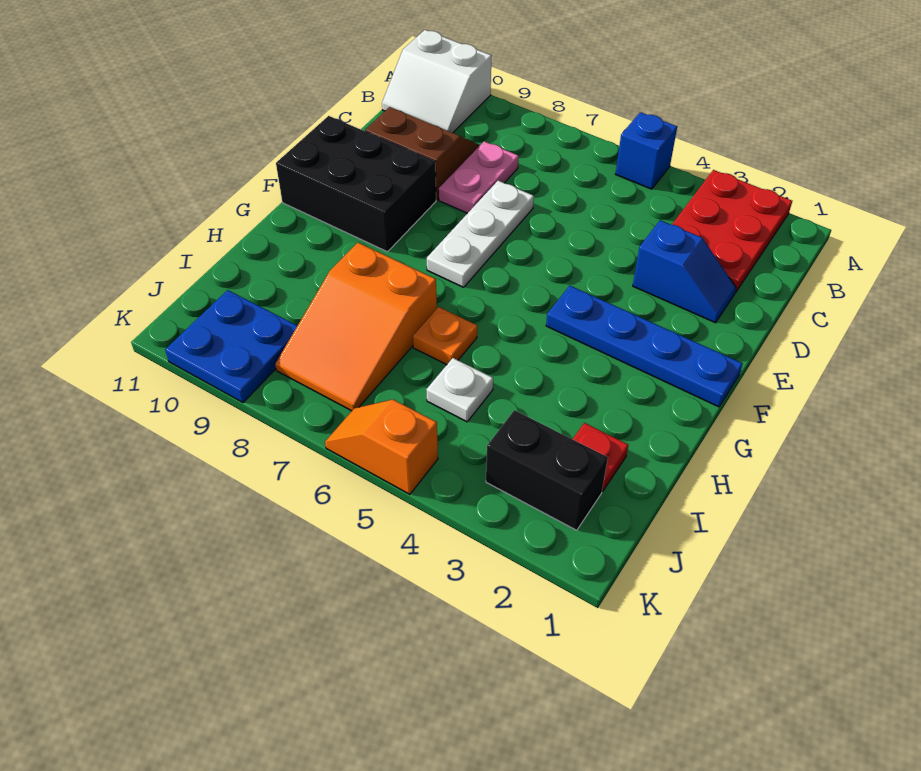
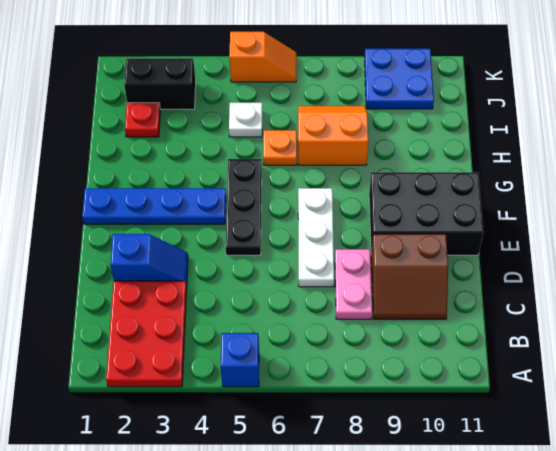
white slope A10:B11 level 1 top A -> none
blue slope D2:D3 level 1 top 3 -> blue slope D2:D3 level 1 top 2
none -> black plate E5:G5 level 1
orange slope H7:J8 level 1 top H -> orange slope H7:I8 level 1 top H

